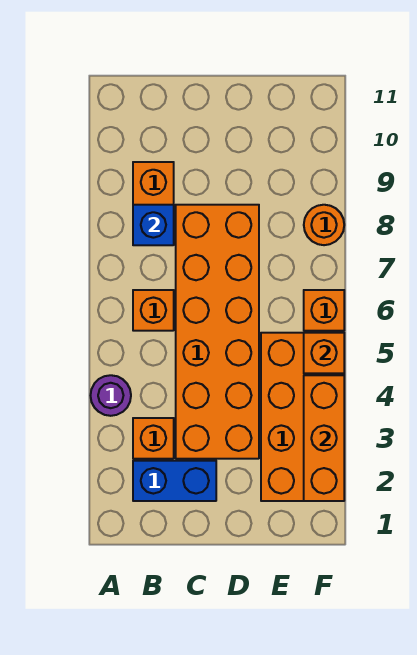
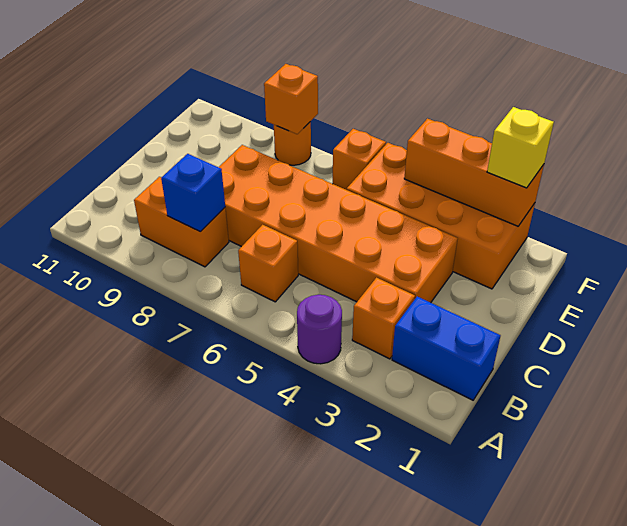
blue brick B2:C2 level 1 -> blue brick B1:B2 level 1
none -> yellow brick F2 level 3
orange brick F5 level 2 -> orange brick F8 level 2

